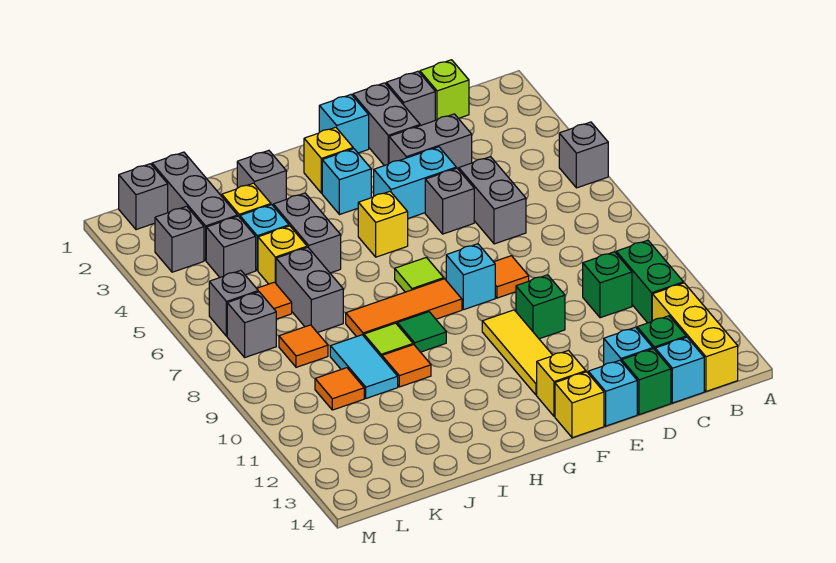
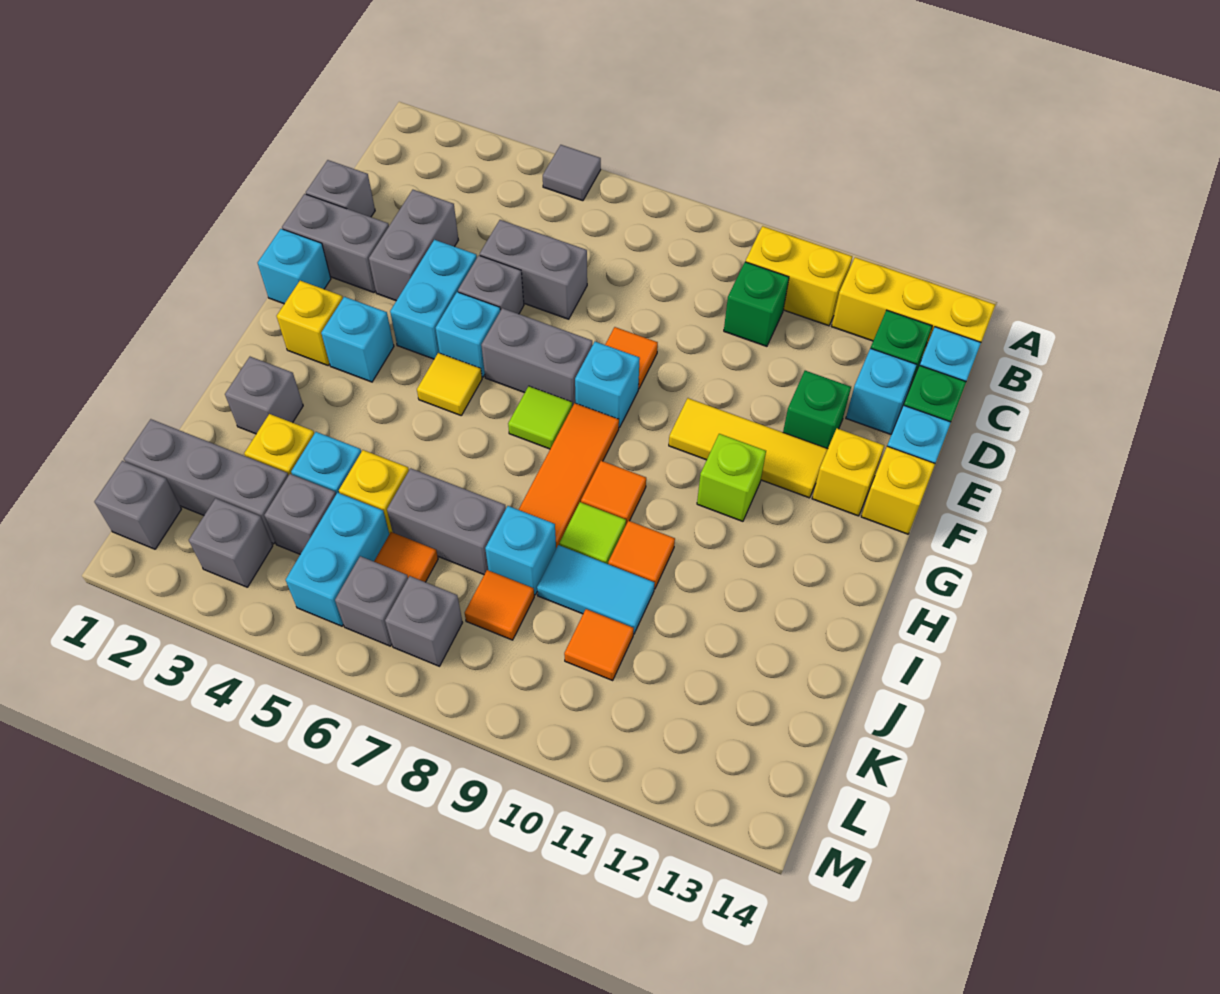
grey brick A5 level 1 -> grey tile A5 level 1
green brick B10:B11 level 1 -> yellow brick B10:B11 level 1
lime brick C1 level 1 -> lime brick G11 level 1
green brick E10 level 1 -> green brick E12 level 1
none -> cyan brick F5 level 1
yellow brick G5 level 1 -> yellow tile G5 level 1
green tile H9 level 1 -> orange tile H9 level 1
grey brick I4:I5 level 1 -> grey brick F6:F7 level 1
none -> cyan brick J8 level 1
none -> cyan brick K5:L5 level 1

